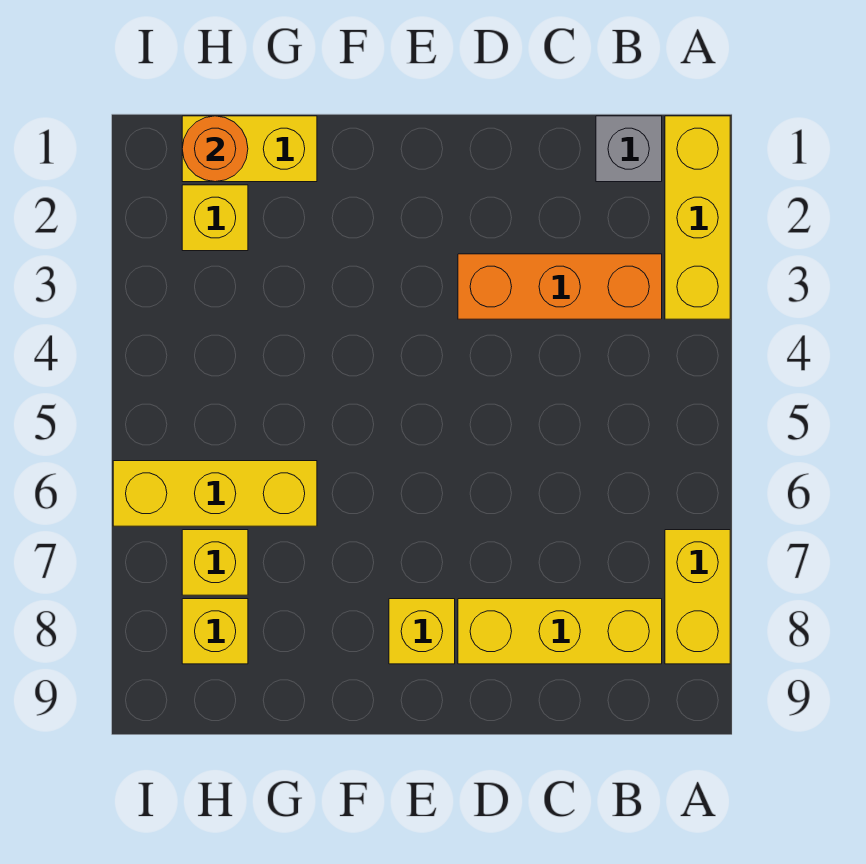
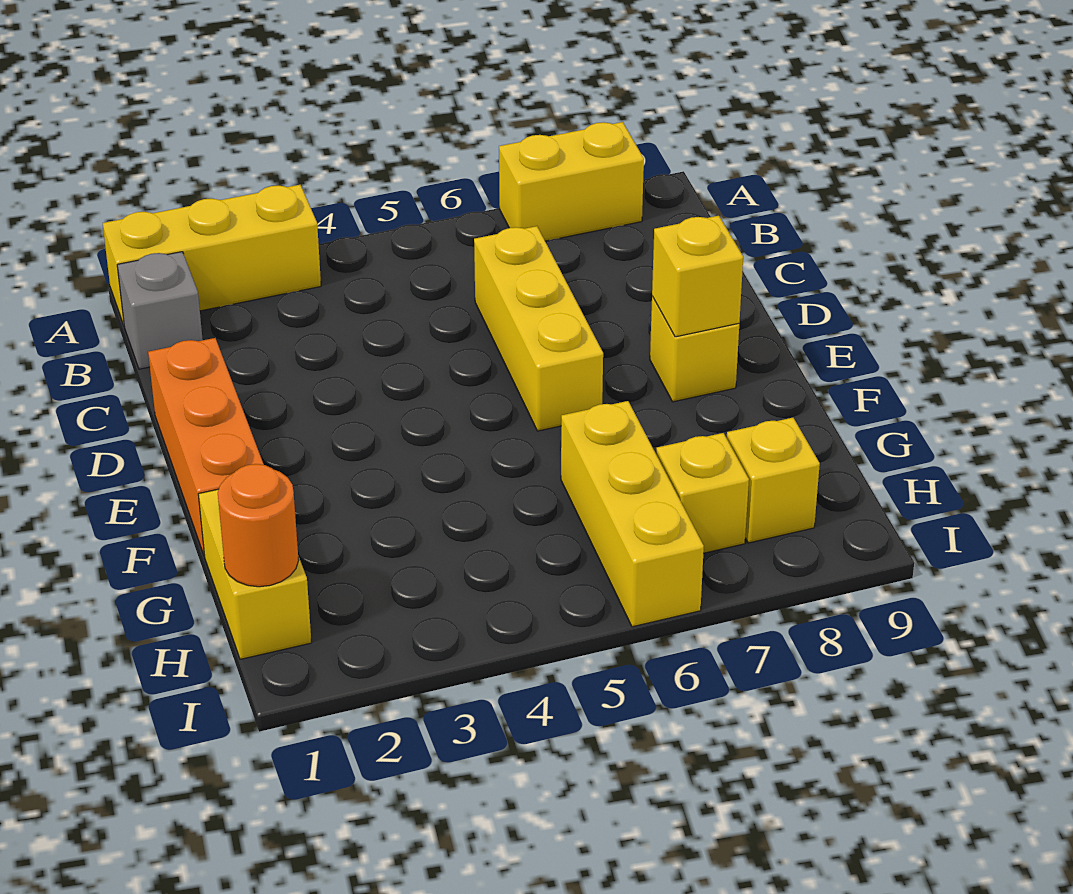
orange brick B3:D3 level 1 -> orange brick D1:F1 level 1
yellow brick B8:D8 level 1 -> yellow brick C6:E6 level 1
yellow brick H2 level 1 -> yellow brick E8 level 2

